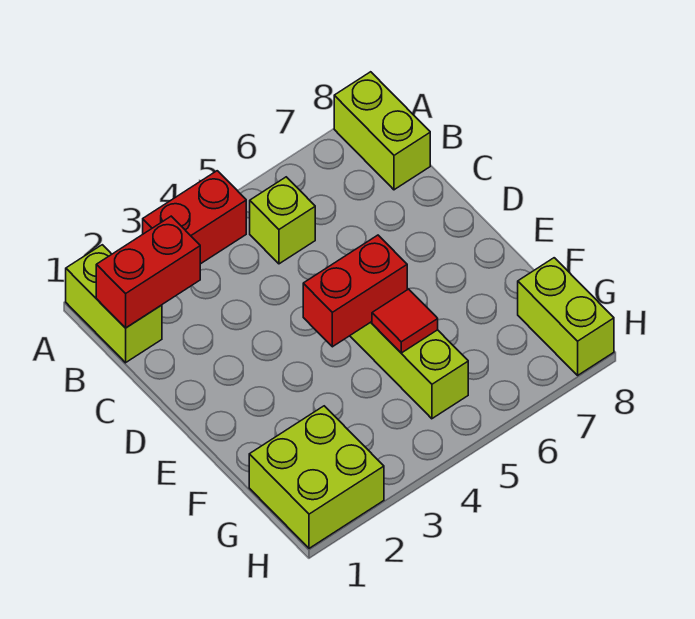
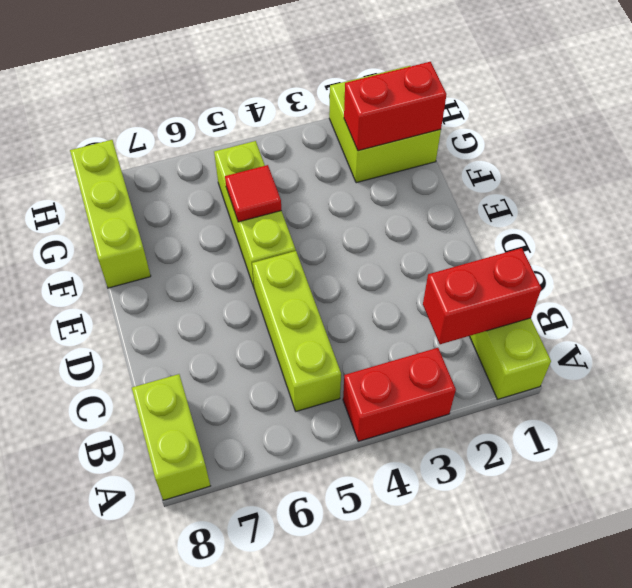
lime brick B5 level 1 -> lime brick B5:D5 level 1
red brick E4:E5 level 2 -> red brick G1:G2 level 2
lime brick G8:H8 level 1 -> lime brick F8:H8 level 1

